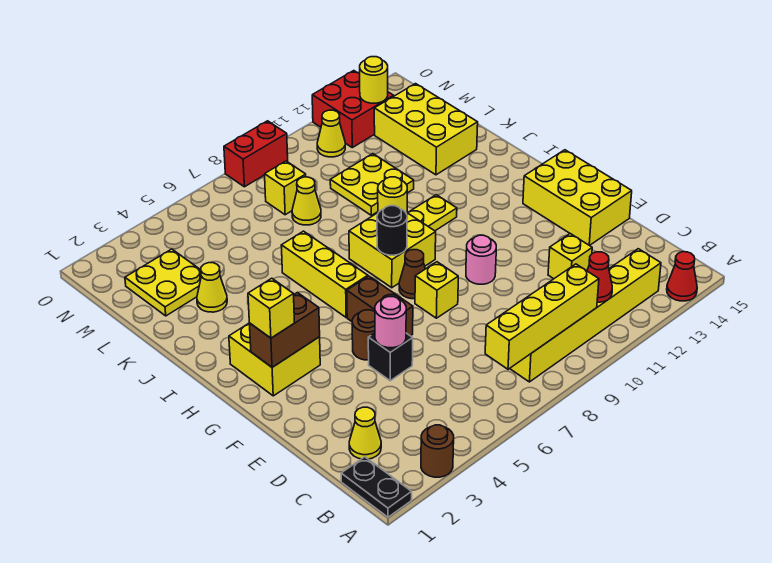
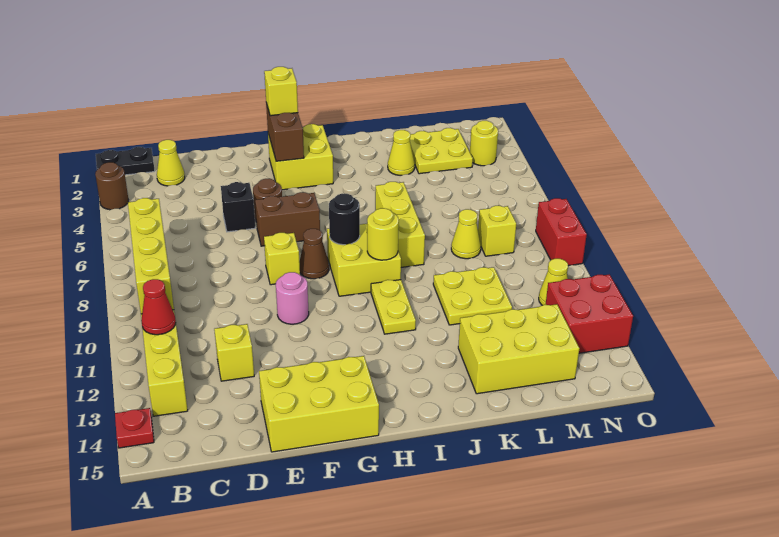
red cone A14 level 1 -> red plate A14 level 1
pink round brick E5 level 2 -> none
yellow brick H6:J6 level 1 -> yellow brick J6:J8 level 1
yellow round brick N13 level 2 -> yellow round brick N3 level 1

